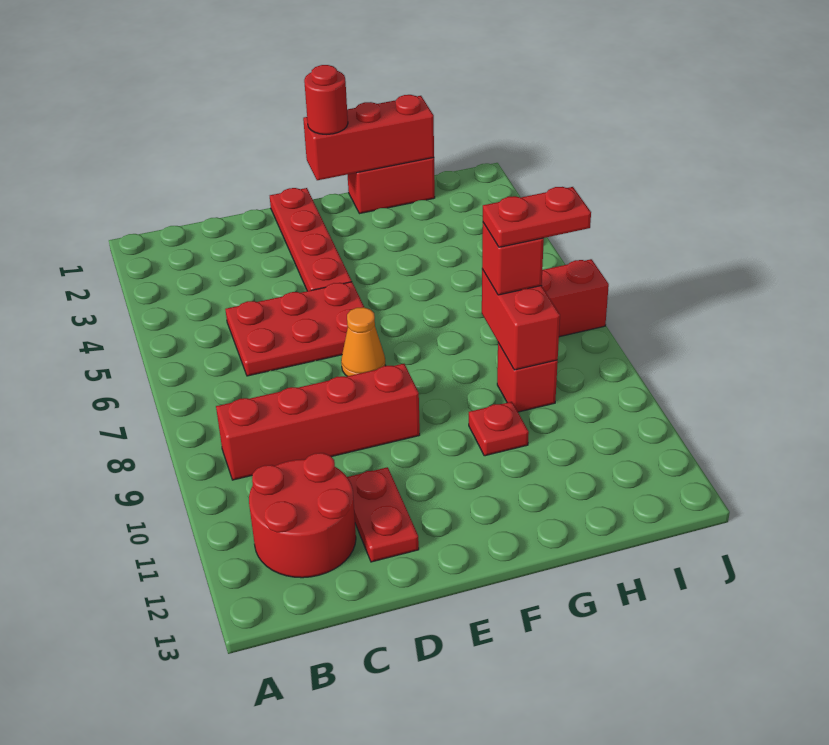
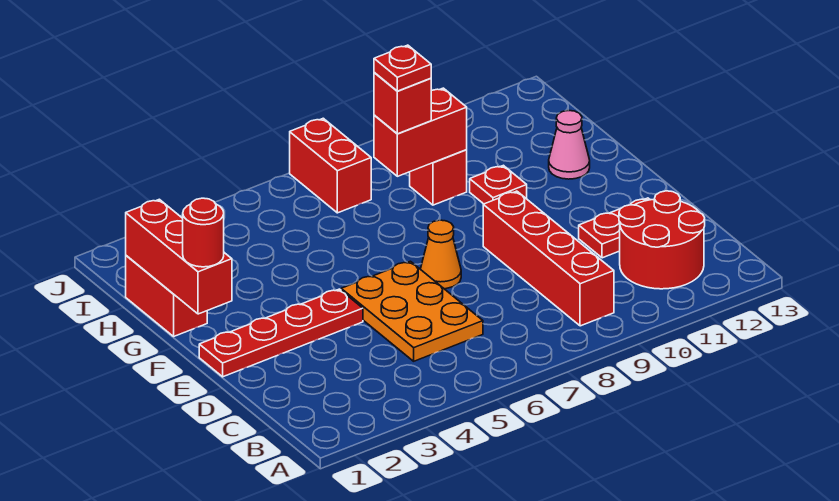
red plate C5:E6 level 1 -> orange plate C5:E6 level 1
none -> pink cone G12 level 1
red plate H8:I8 level 4 -> red plate H8 level 4

